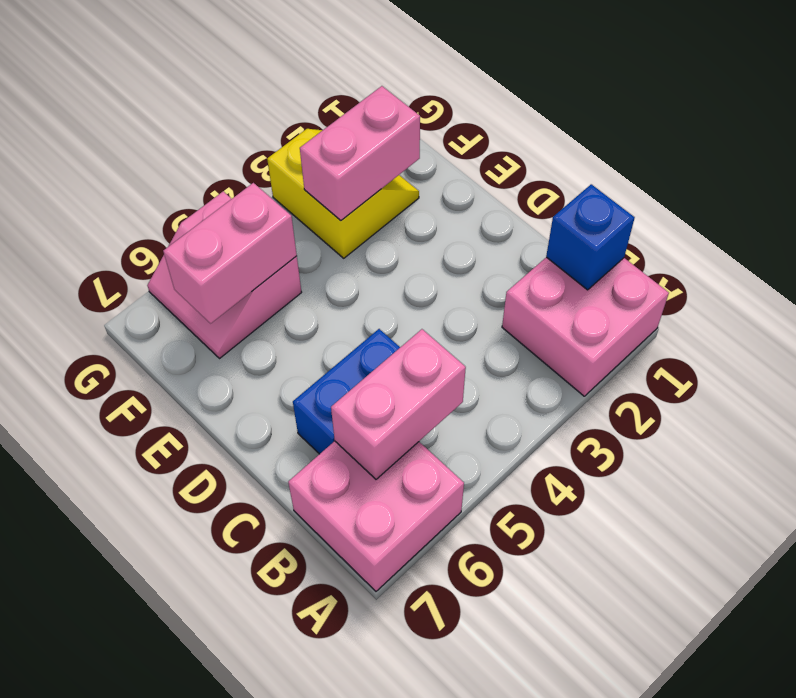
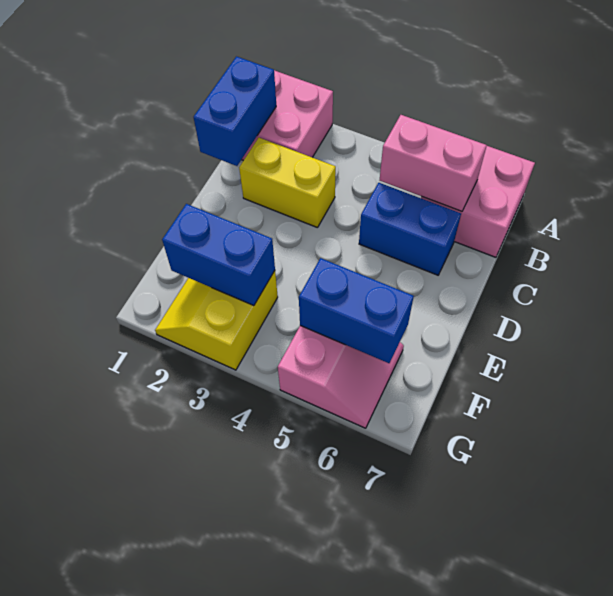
blue brick B1 level 2 -> blue brick B1:C1 level 2
none -> yellow brick C2:C3 level 1
pink brick F2:F3 level 2 -> blue brick F2:F3 level 2
pink brick F5:F6 level 2 -> blue brick F5:F6 level 2

